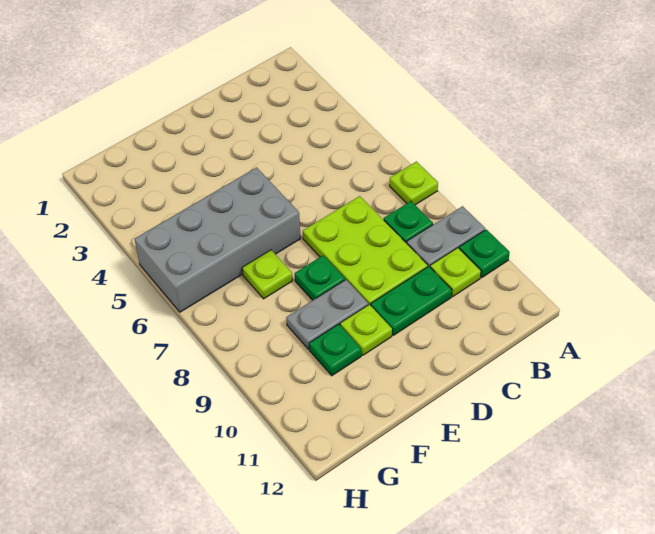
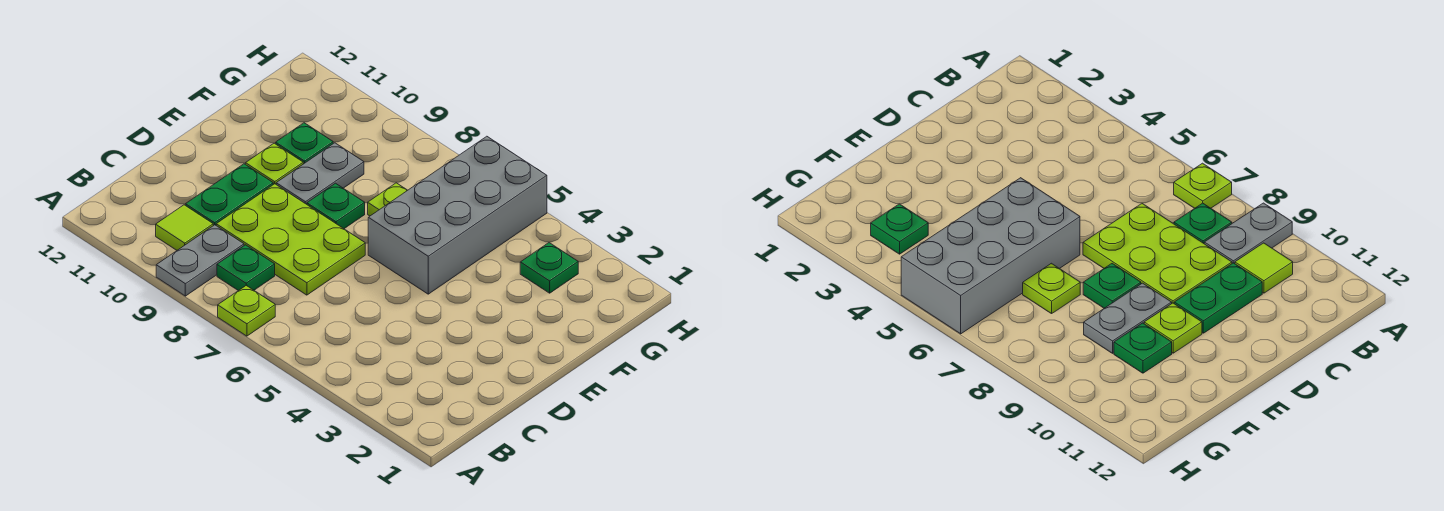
green plate A10 level 1 -> green plate G3 level 1
lime plate B10 level 1 -> lime tile B10 level 1

